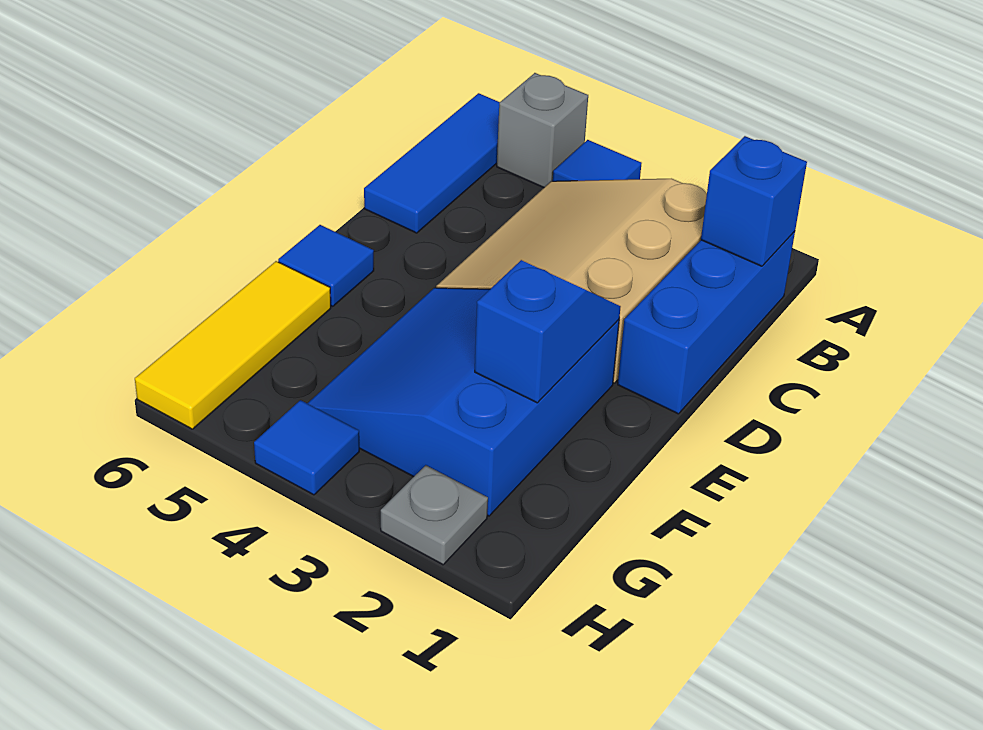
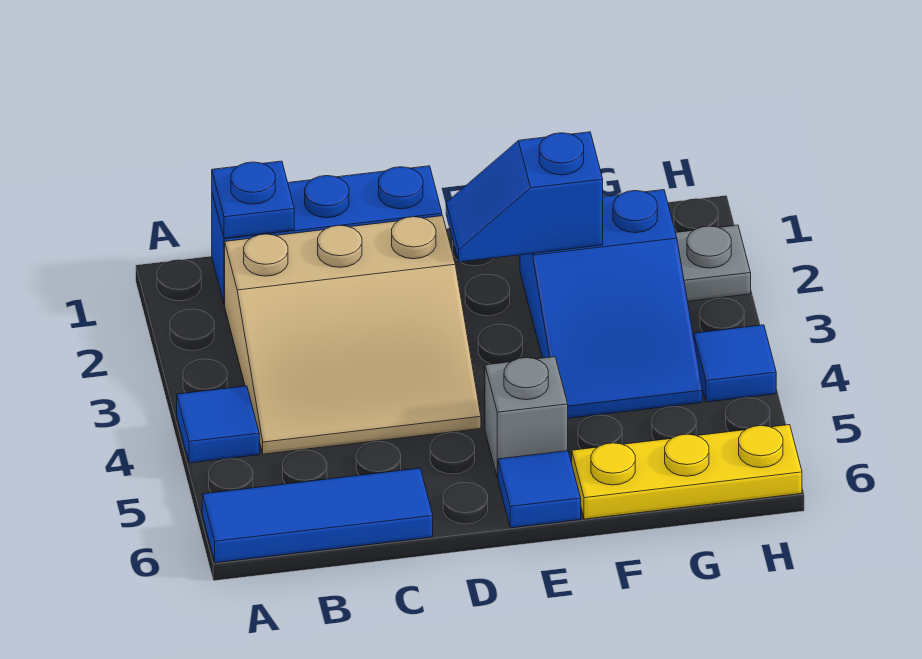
grey brick A5 level 1 -> grey brick E5 level 1
blue brick B1 level 2 -> blue plate B1 level 2
blue slope E2:G4 level 1 top 2 -> blue slope F2:G4 level 1 top 2
yellow tile F6:H6 level 1 -> yellow plate F6:H6 level 1

